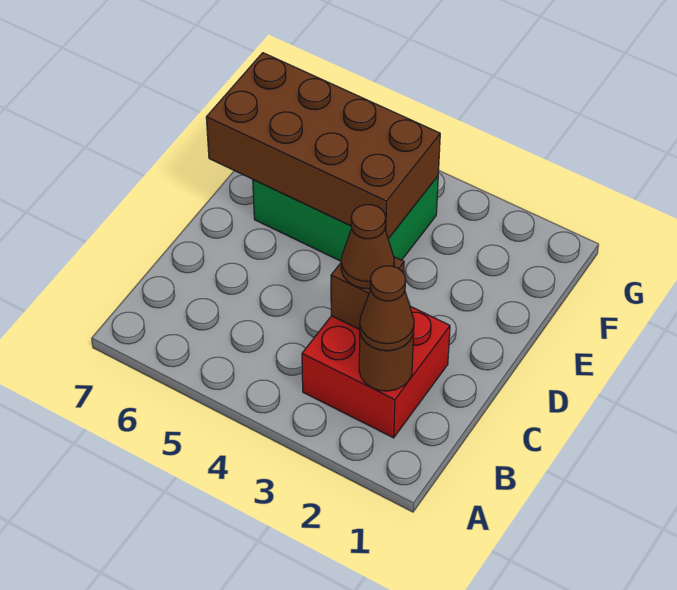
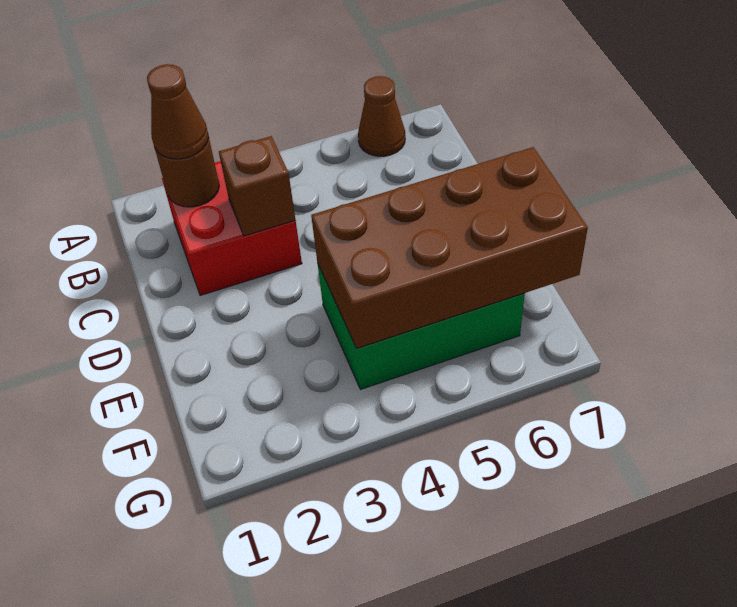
brown cone C3 level 3 -> brown cone A6 level 1

